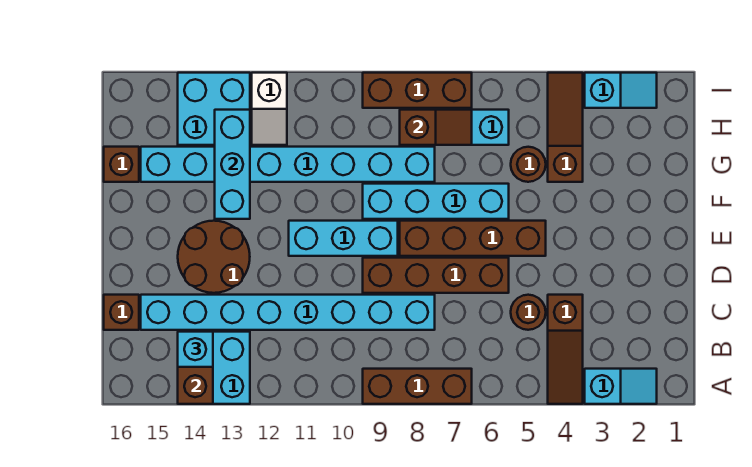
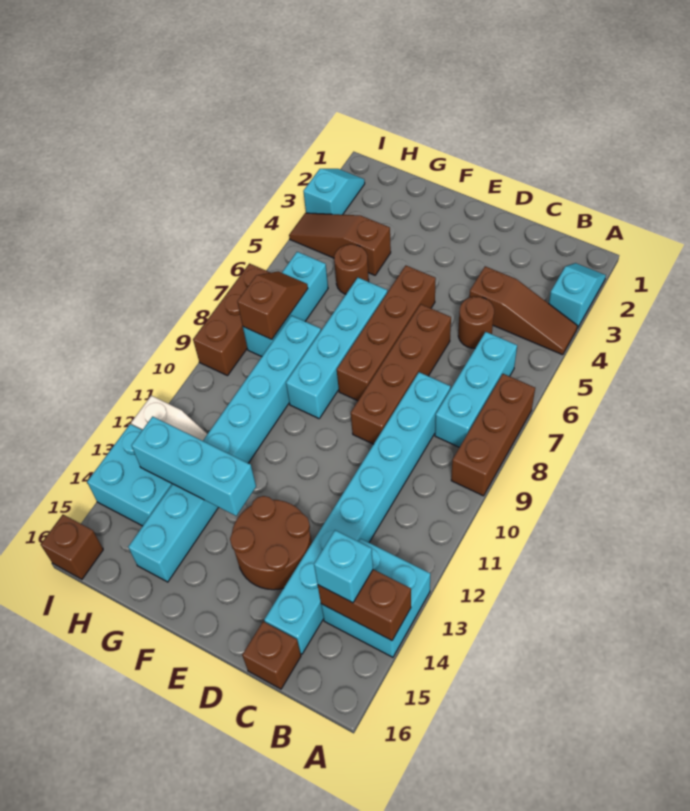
cyan brick E9:E11 level 1 -> cyan brick B6:B8 level 1
brown brick G16 level 1 -> brown brick I16 level 1

